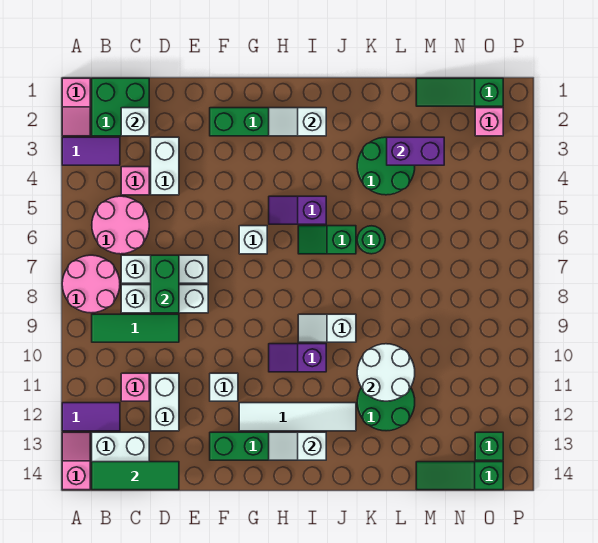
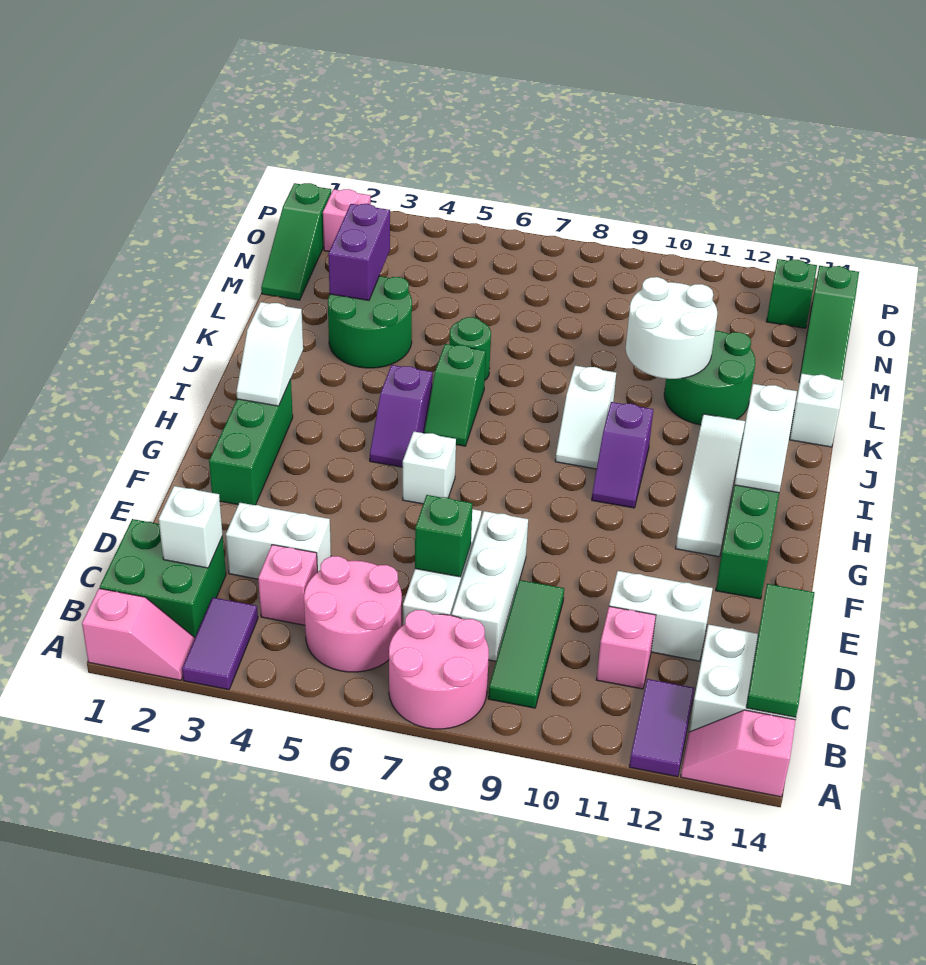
green brick D7:D8 level 2 -> green brick D7 level 2
white brick F11 level 1 -> white brick K14 level 1

